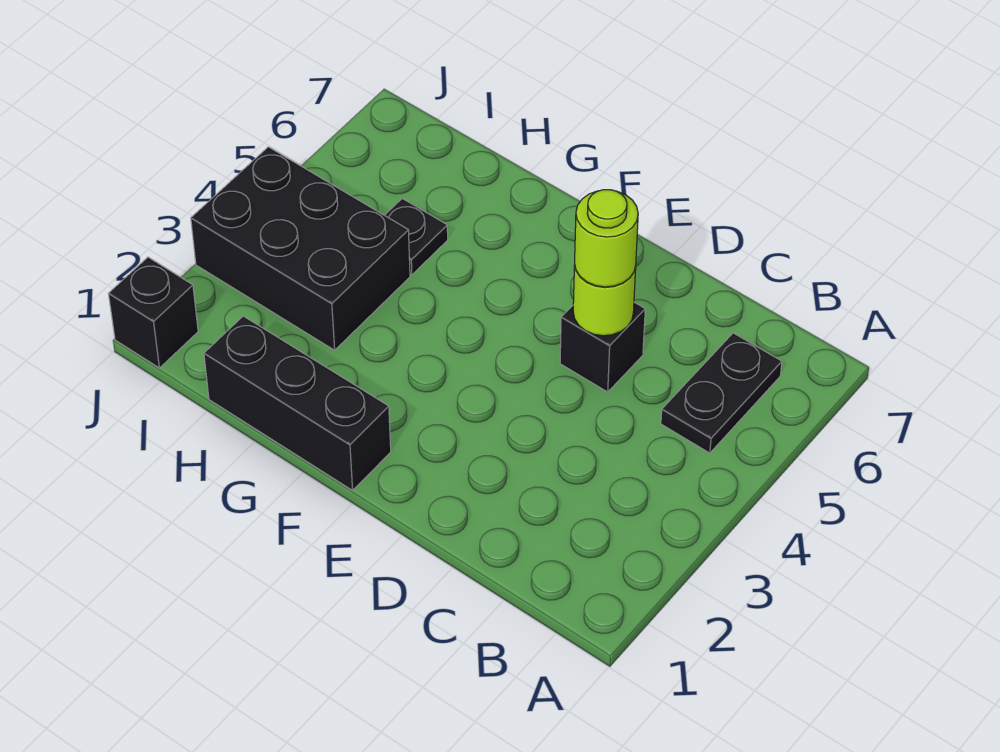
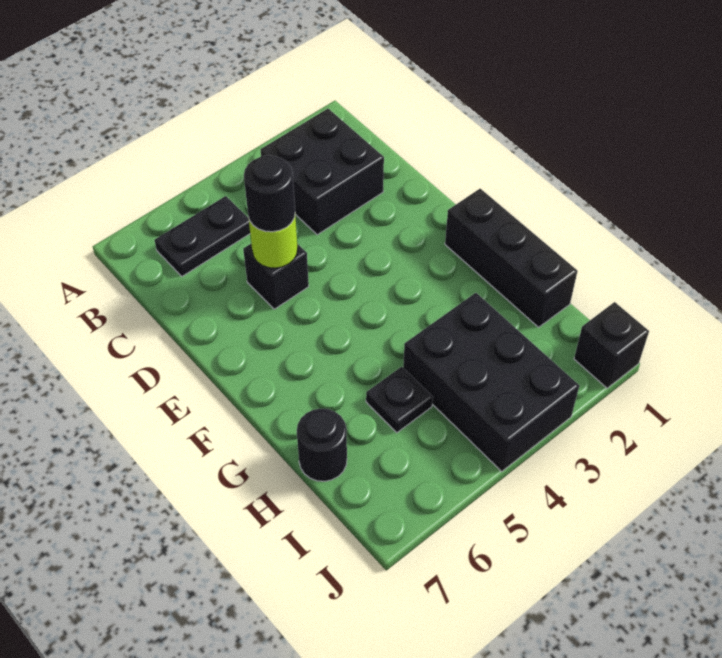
none -> black brick B2:C3 level 1
lime round brick D5 level 3 -> black round brick D5 level 3
none -> black round brick H7 level 1

